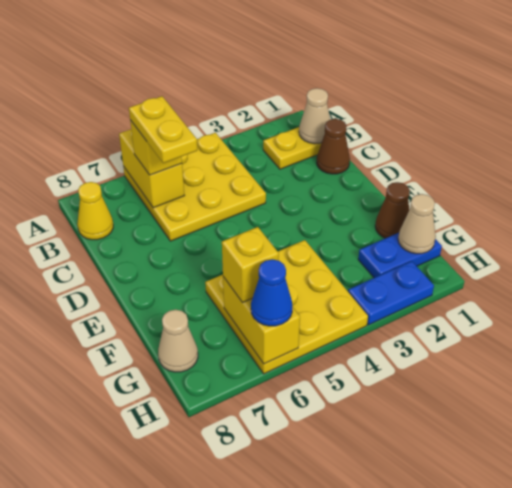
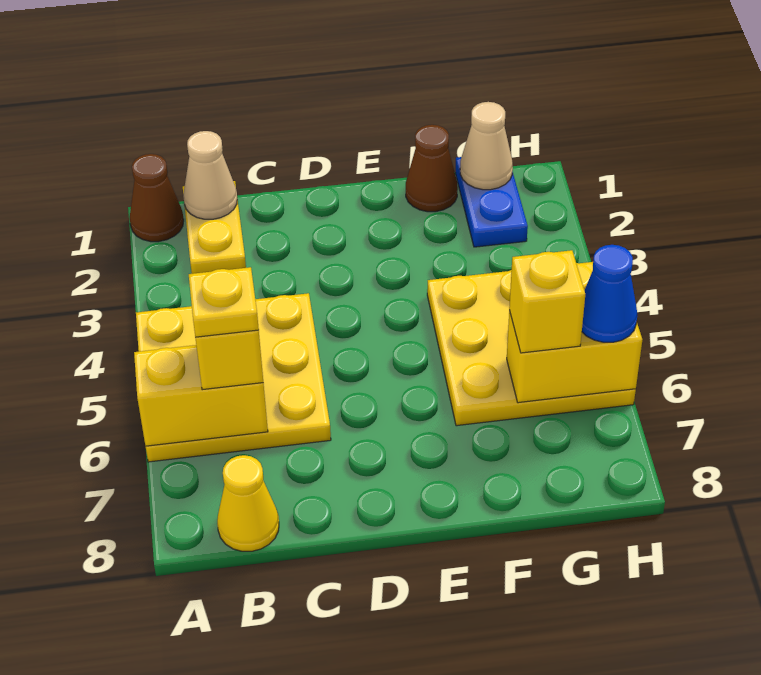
yellow plate B6:C6 level 4 -> yellow plate B6 level 4
brown cone C1 level 1 -> brown cone A1 level 1
tan cone G8 level 1 -> none
blue plate H2:H3 level 1 -> none

